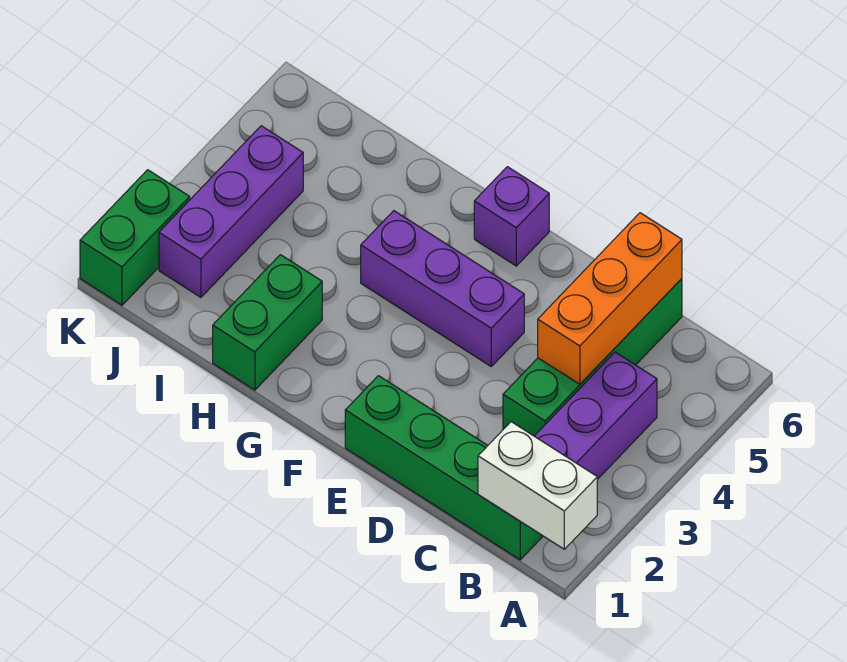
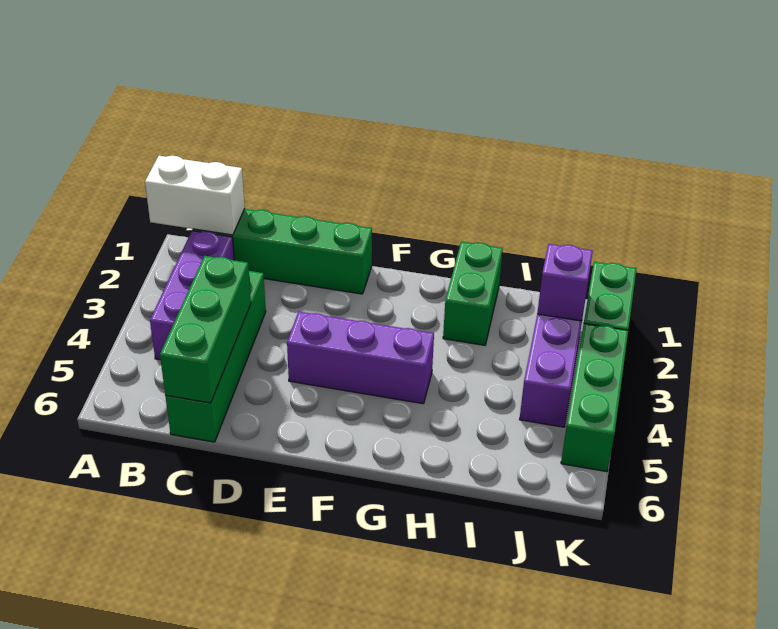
orange brick C4:C6 level 2 -> green brick C4:C6 level 2
purple brick F6 level 1 -> purple brick J2 level 2
none -> green brick K3:K5 level 1

